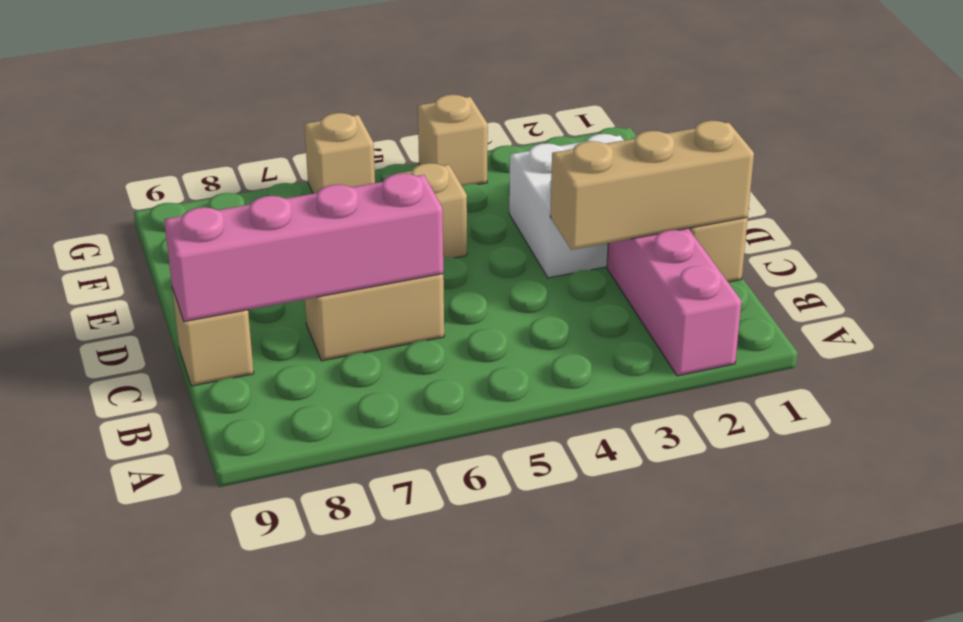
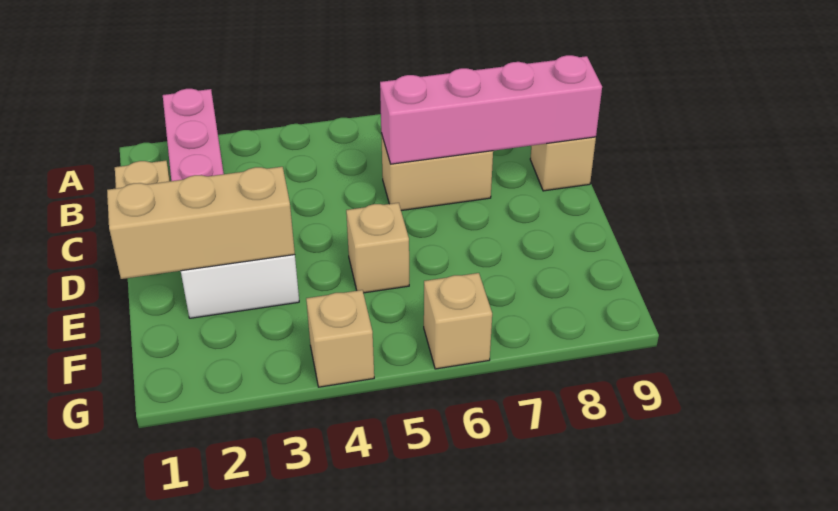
tan brick C1:C3 level 2 -> tan brick E1:E3 level 2

